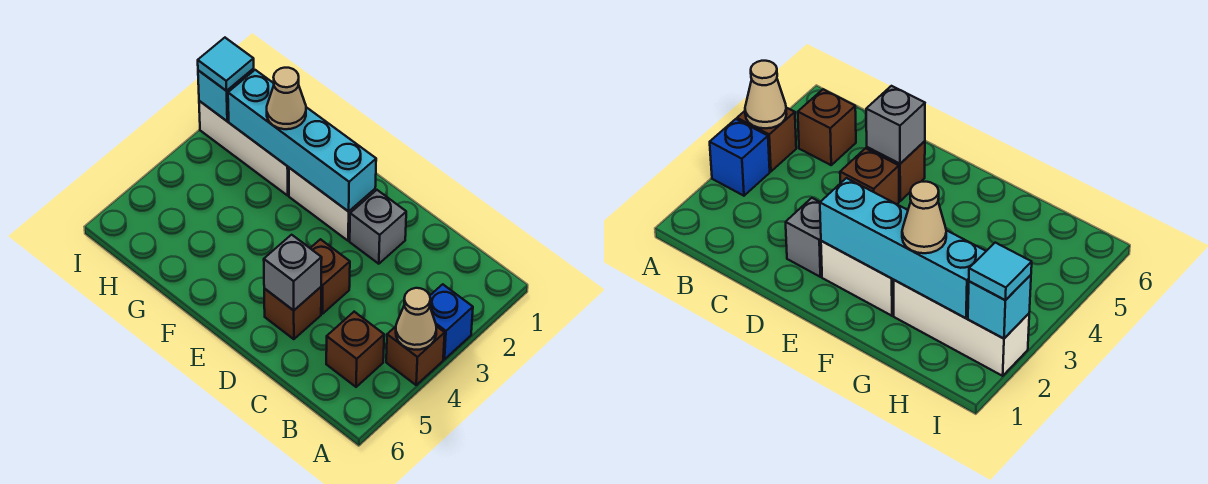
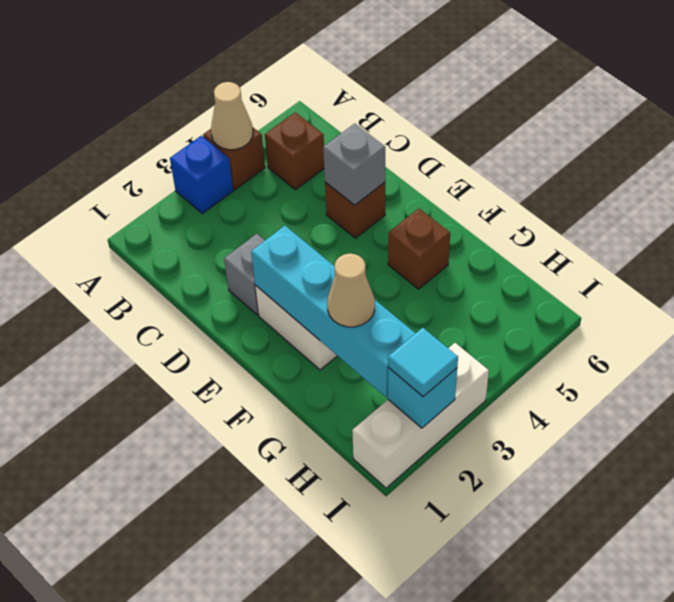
brown brick D4 level 1 -> brown brick F5 level 1
white brick G2:I2 level 1 -> white brick I1:I3 level 1

